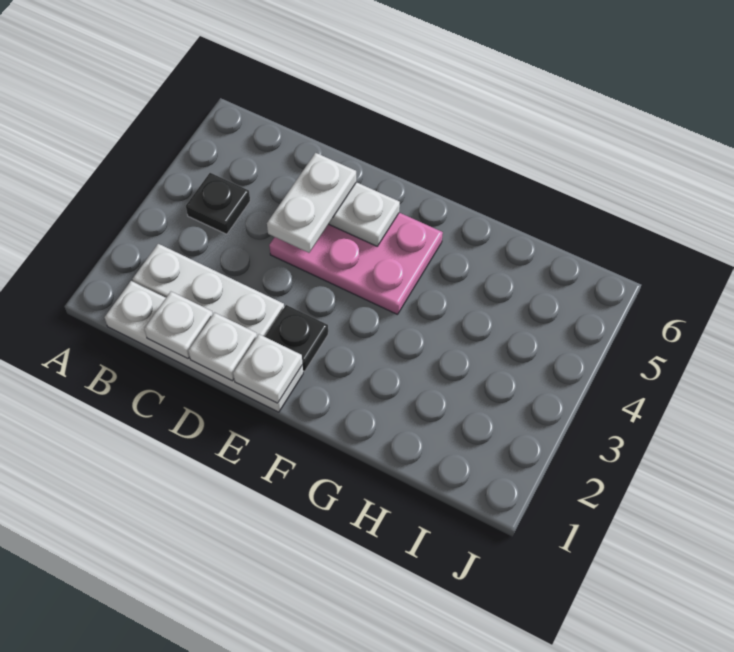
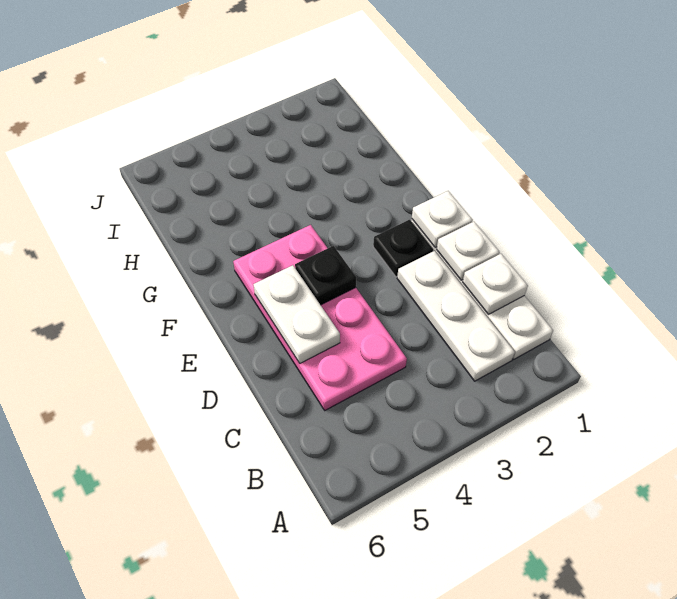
black plate B4 level 1 -> black plate E4 level 2
pink plate D4:F5 level 1 -> pink plate C4:F5 level 1
white plate D4:D5 level 3 -> none

